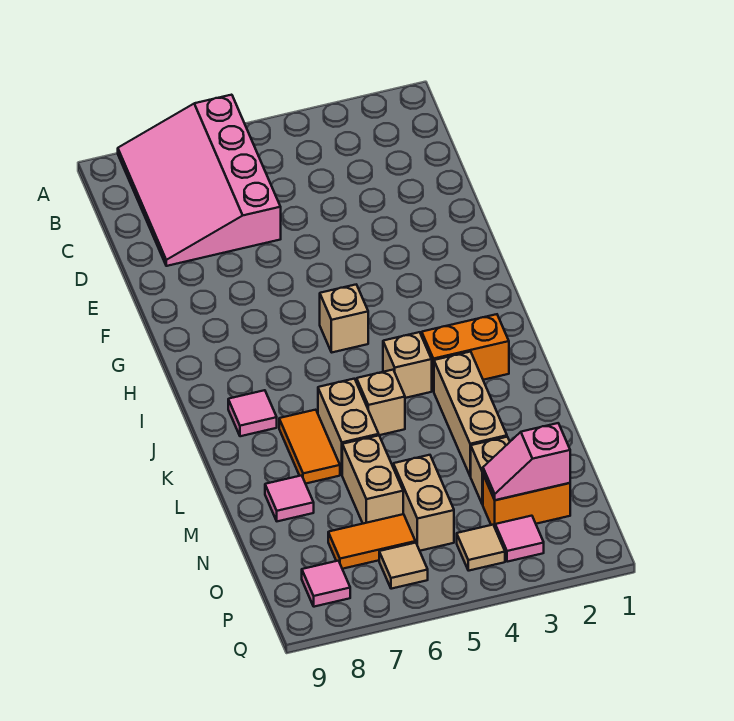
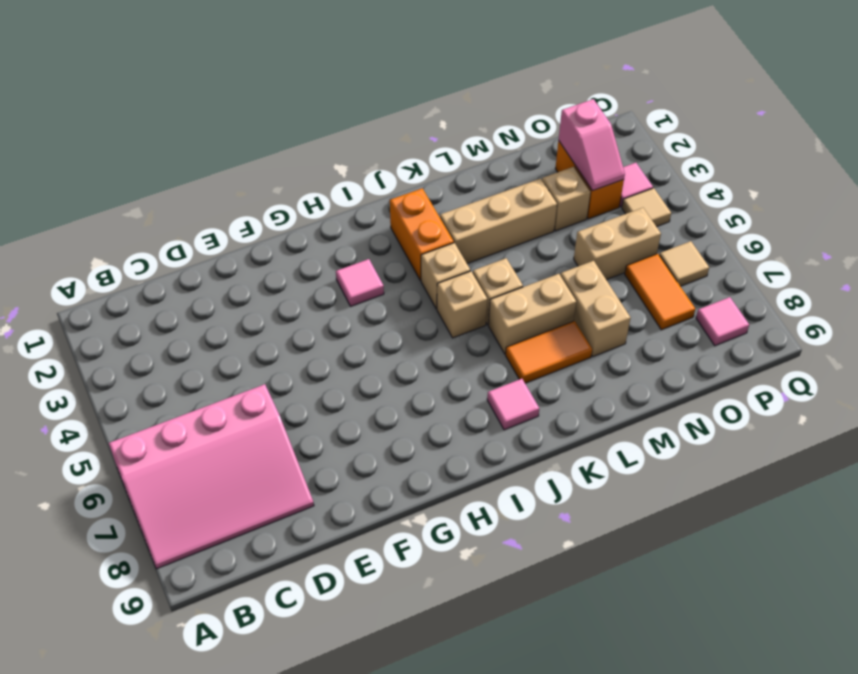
tan brick H5 level 1 -> tan brick J5 level 1
tan brick M6:N6 level 1 -> tan brick M6:M7 level 1
pink tile M8 level 1 -> pink tile H3 level 1

